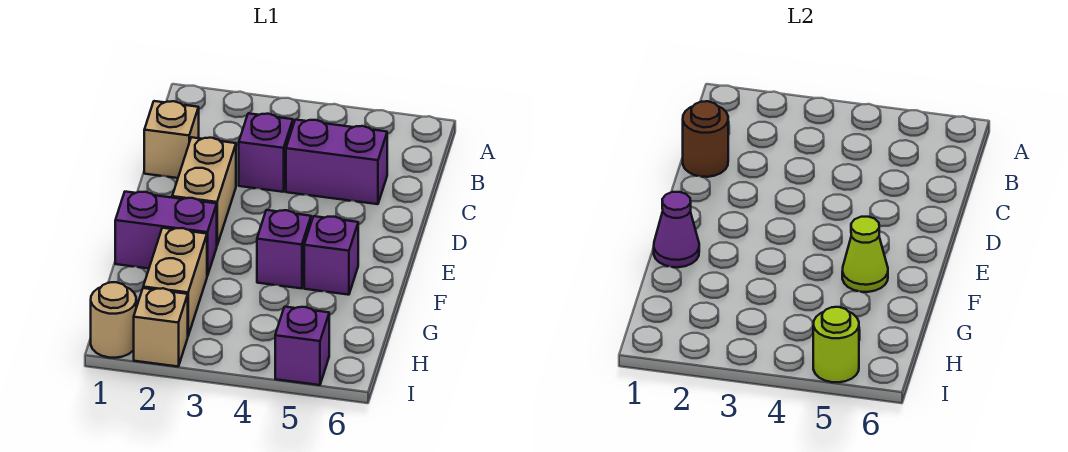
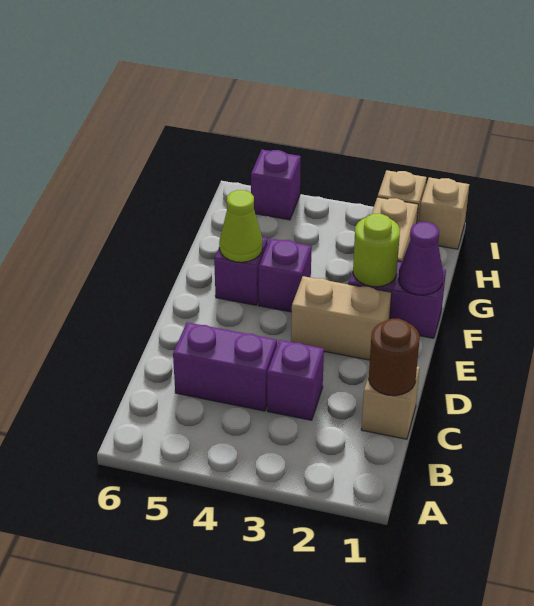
tan brick D2:E2 level 1 -> tan brick E2:E3 level 1
tan round brick I1 level 1 -> tan brick I1 level 1
lime round brick I5 level 2 -> lime round brick F2 level 2

